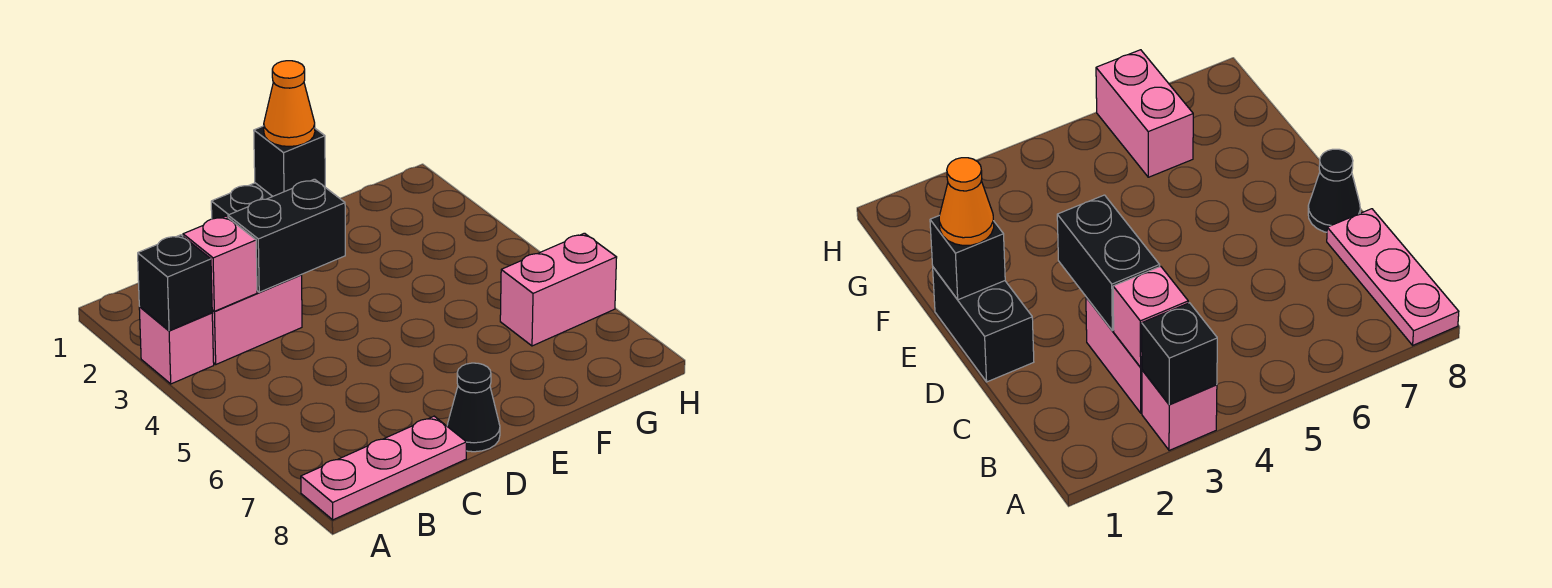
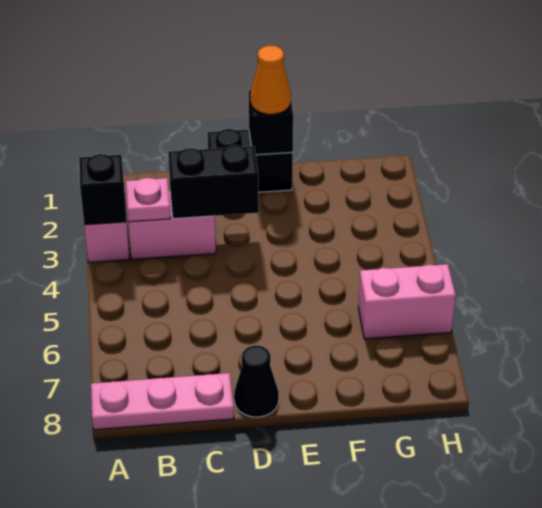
pink brick B3 level 2 -> pink plate B3 level 2

